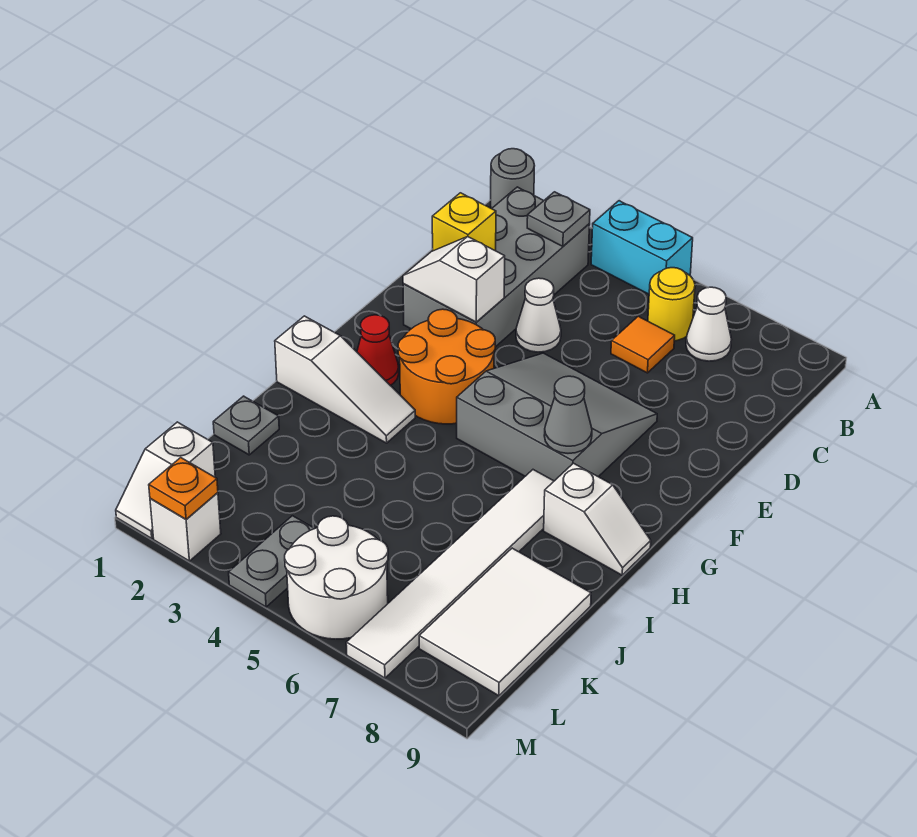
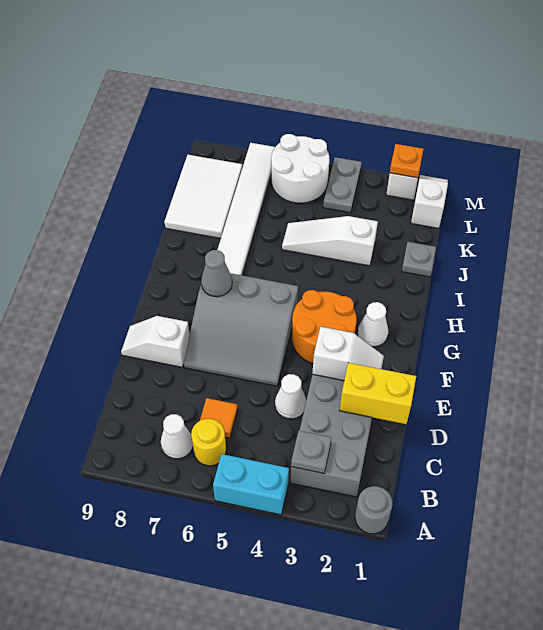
yellow brick D2 level 2 -> yellow brick D1:D2 level 2
red cone G2 level 1 -> white cone G2 level 1
white slope H1:H3 level 1 top 1 -> white slope J3:J5 level 1 top 3
white slope H8:H9 level 1 top 8 -> white slope E8:E9 level 1 top 8

